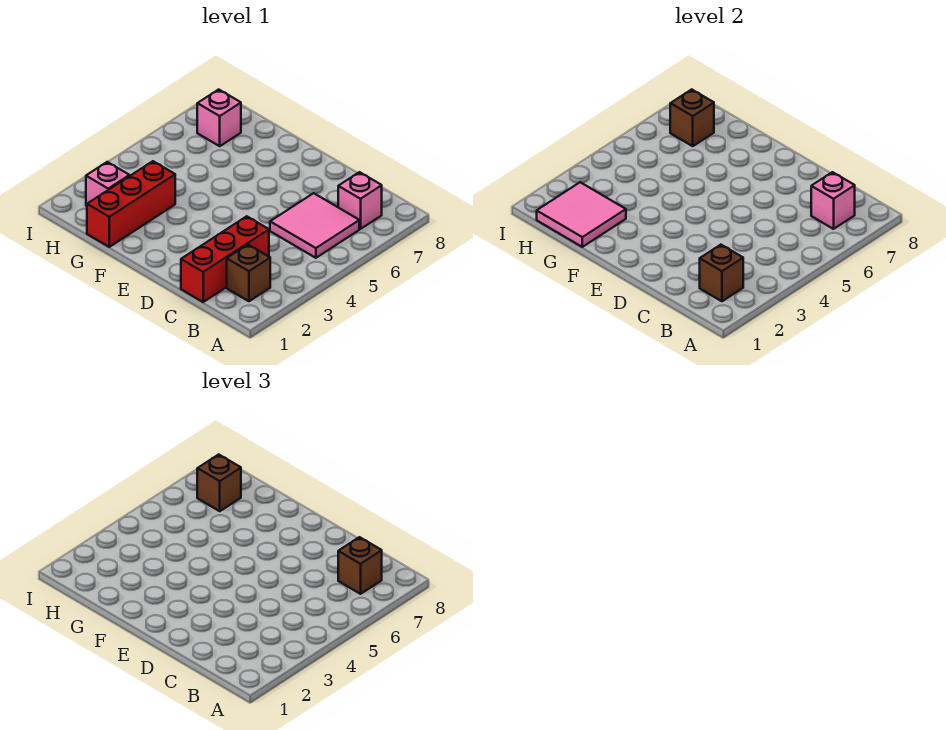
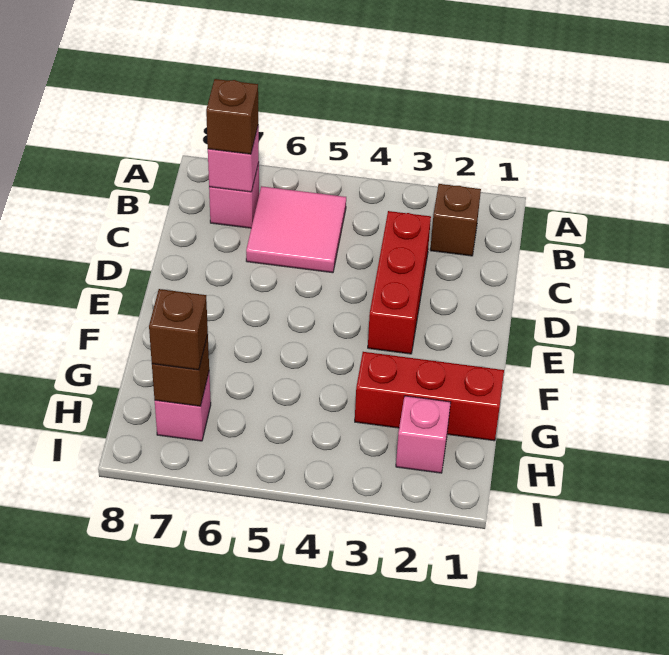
brown brick B2 level 2 -> none
red brick C1:C3 level 1 -> red brick C3:E3 level 1
pink tile G1:H2 level 2 -> none

